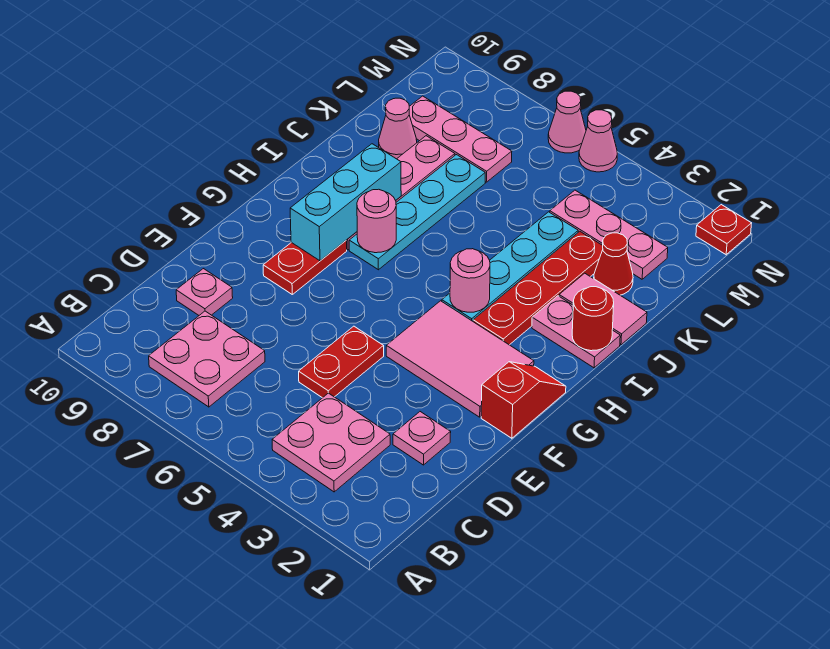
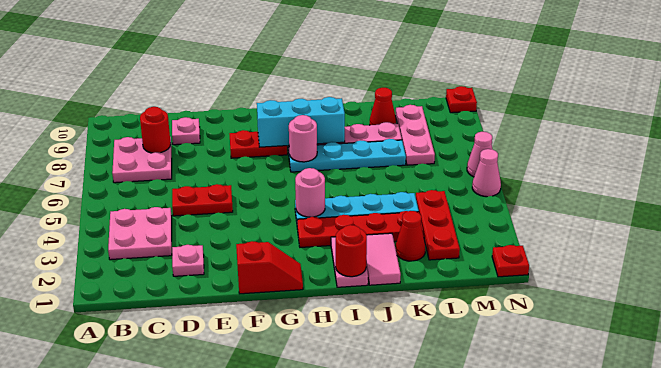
none -> red round brick C8 level 2
pink tile F2:G4 level 1 -> none
pink cone K9 level 1 -> red cone K9 level 1
pink plate L2:L4 level 1 -> red plate L2:L4 level 1
none -> red plate N10 level 1

